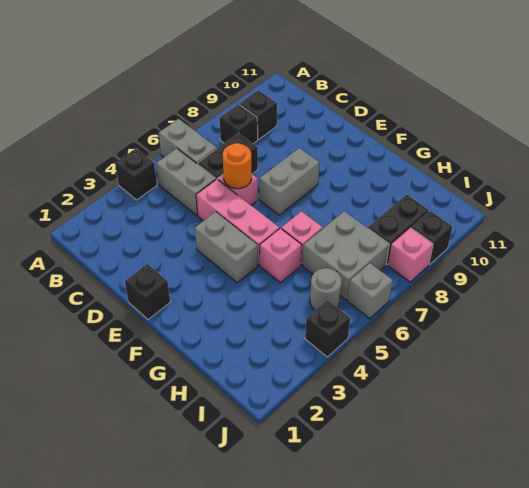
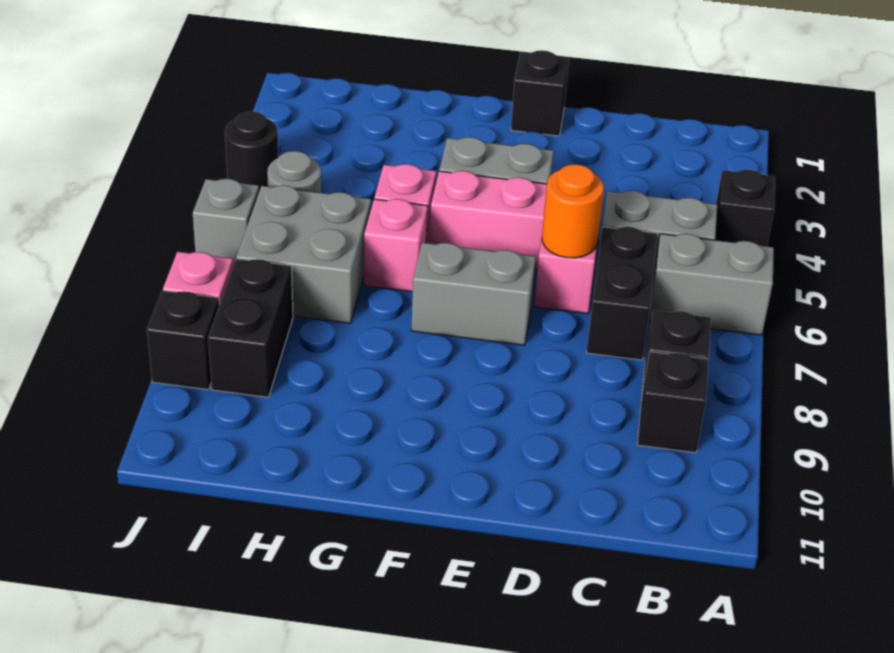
grey brick E7:E8 level 1 -> grey brick E7:F7 level 1
black brick J4 level 1 -> black round brick J4 level 1

